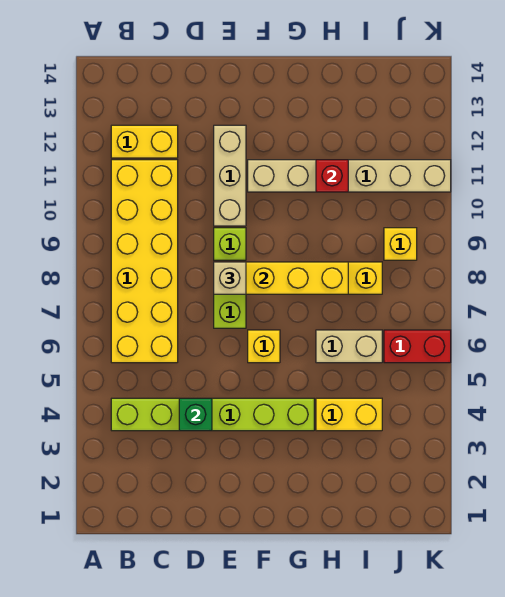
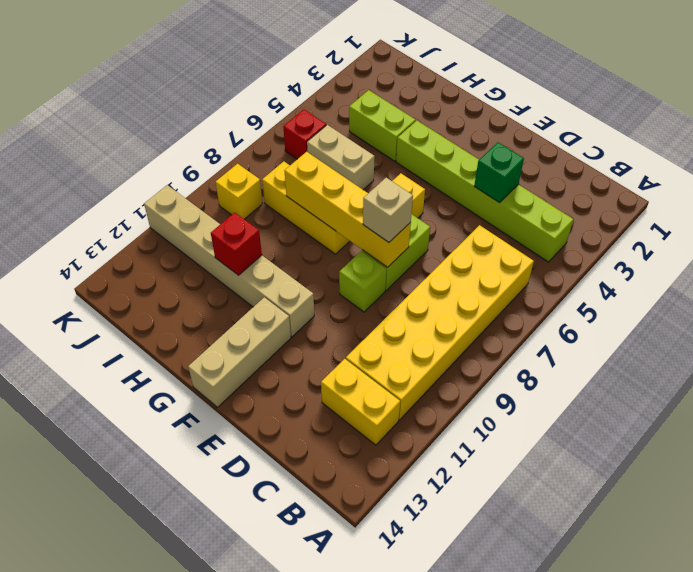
tan brick E10:E12 level 1 -> tan brick F12:F14 level 1
yellow brick H4:I4 level 1 -> lime brick H4:I4 level 1
red brick J6:K6 level 1 -> red brick J6 level 1

